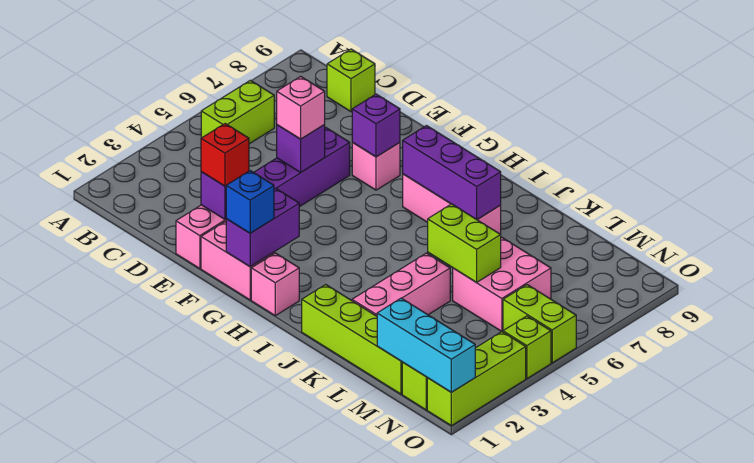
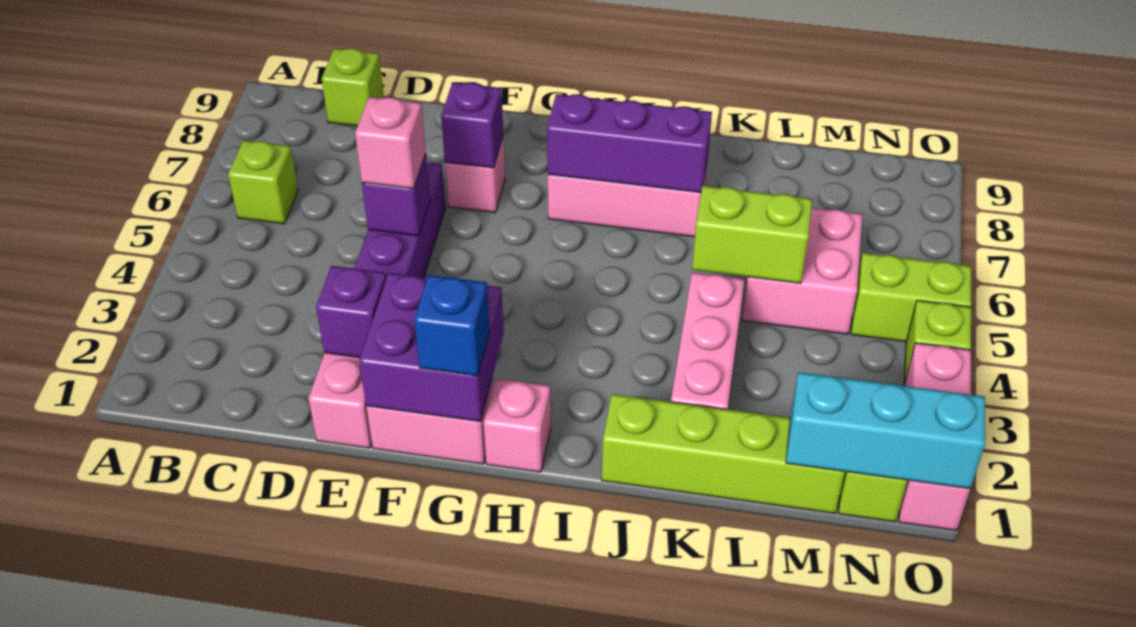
lime brick B5:B6 level 1 -> lime brick B6 level 1
red brick E2 level 3 -> none
purple brick G1:G2 level 2 -> purple brick F1:G2 level 2
lime brick O1:O3 level 1 -> pink brick O1:O3 level 1

